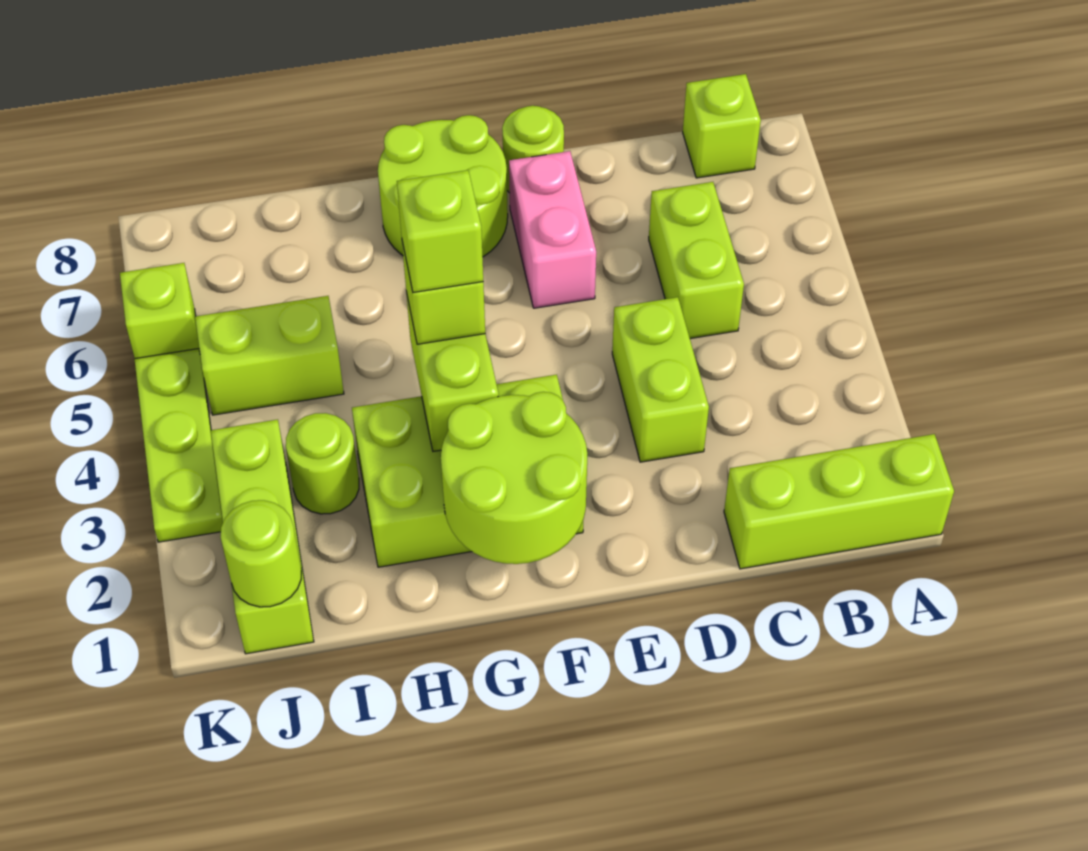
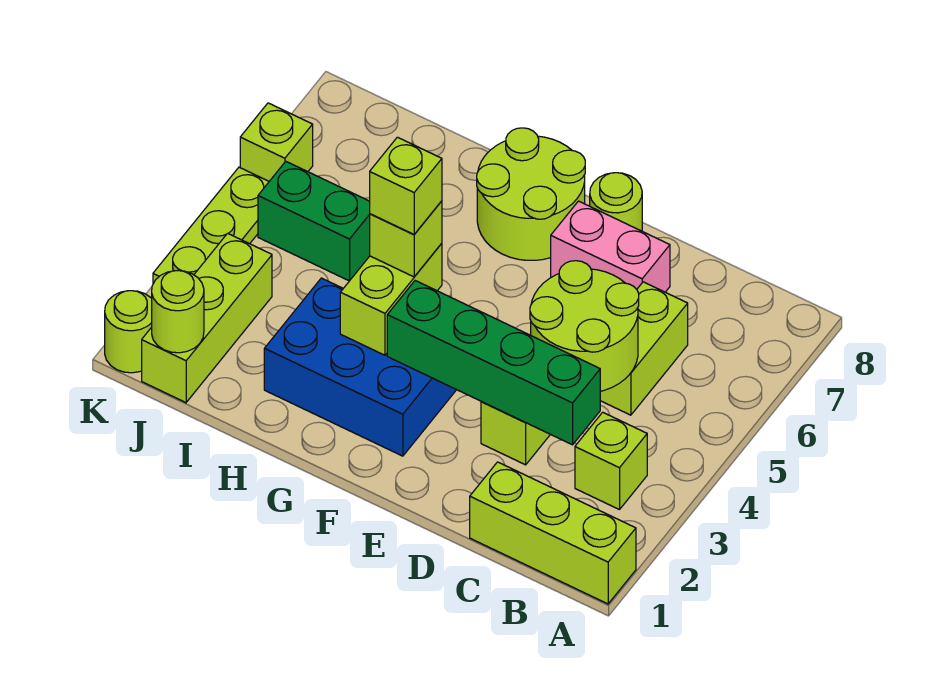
lime brick B8 level 1 -> lime brick B3 level 1
none -> green brick C3:F3 level 2
pink brick E6:E7 level 1 -> pink brick D7:E7 level 1
lime round brick F1:G2 level 2 -> lime round brick C4:D5 level 2
lime brick F2:H3 level 1 -> blue brick F2:H3 level 1
lime round brick I3 level 1 -> lime round brick K1 level 1
lime brick I5:J5 level 1 -> green brick I5:J5 level 1

